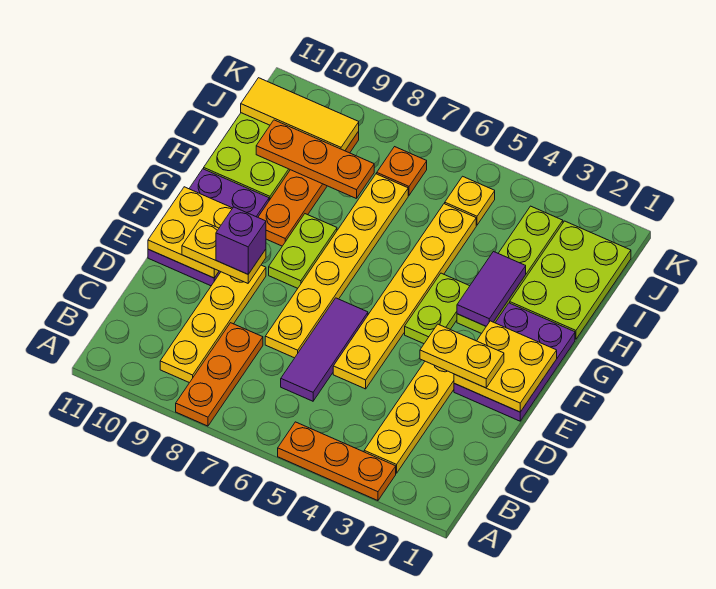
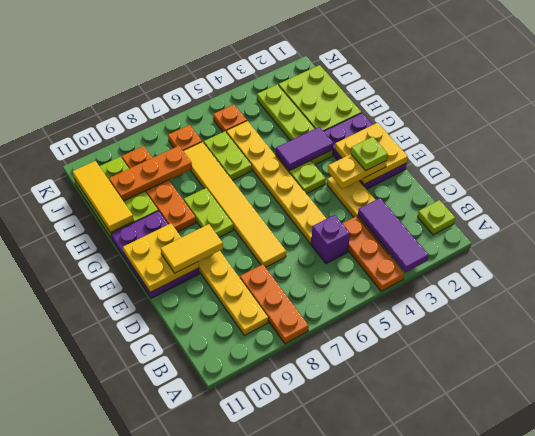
orange plate A3:A5 level 1 -> orange plate A4:C4 level 1
none -> lime plate B1 level 1
purple tile C6:E6 level 1 -> purple tile A3:C3 level 2
yellow plate D7:I7 level 1 -> yellow tile D7:I7 level 1
none -> lime plate E2 level 4
yellow plate E9:E10 level 3 -> yellow tile E9:E10 level 3
purple brick E9 level 4 -> purple brick C5 level 1
purple tile G3:H3 level 2 -> purple tile G3:G4 level 2
none -> lime plate H6:I6 level 1
yellow plate J5 level 1 -> orange plate J5 level 1
yellow tile J9:J11 level 2 -> yellow tile H11:J11 level 2

